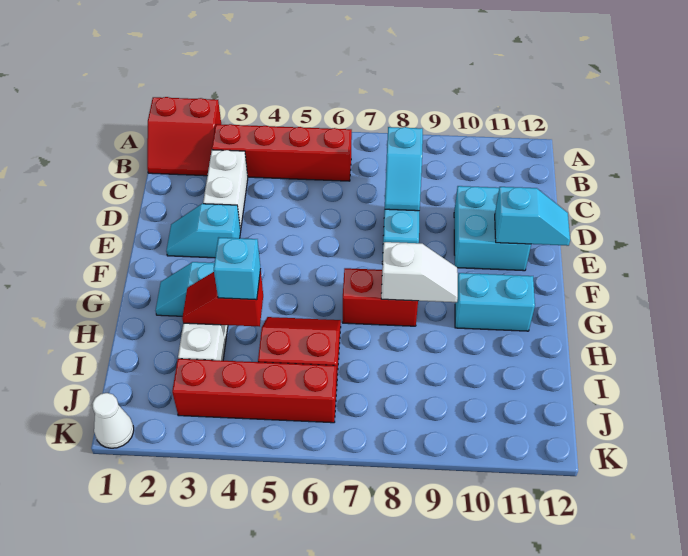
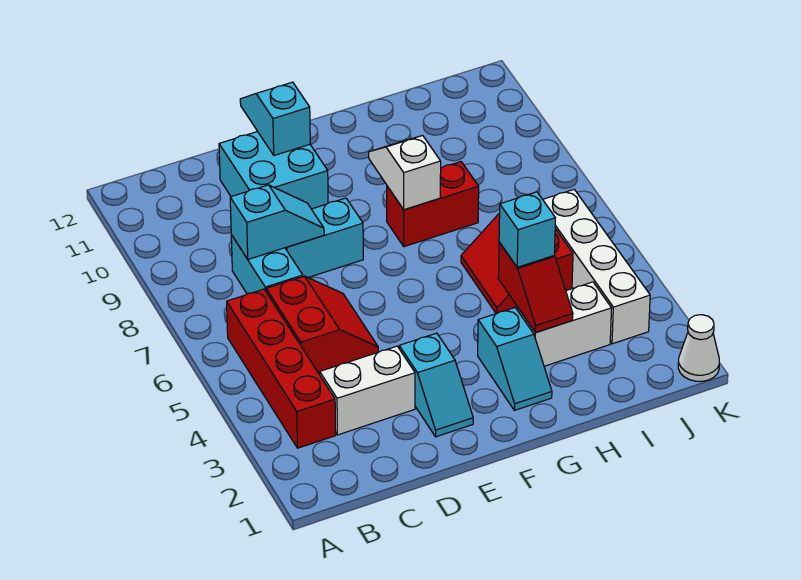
red slope A1:B2 level 1 top A -> red slope C5:D6 level 1 top C
red brick G7:G8 level 1 -> red brick G8:H8 level 1
cyan brick G10:G11 level 1 -> cyan brick C7:C8 level 1
red brick J3:J6 level 1 -> white brick J3:J6 level 1

